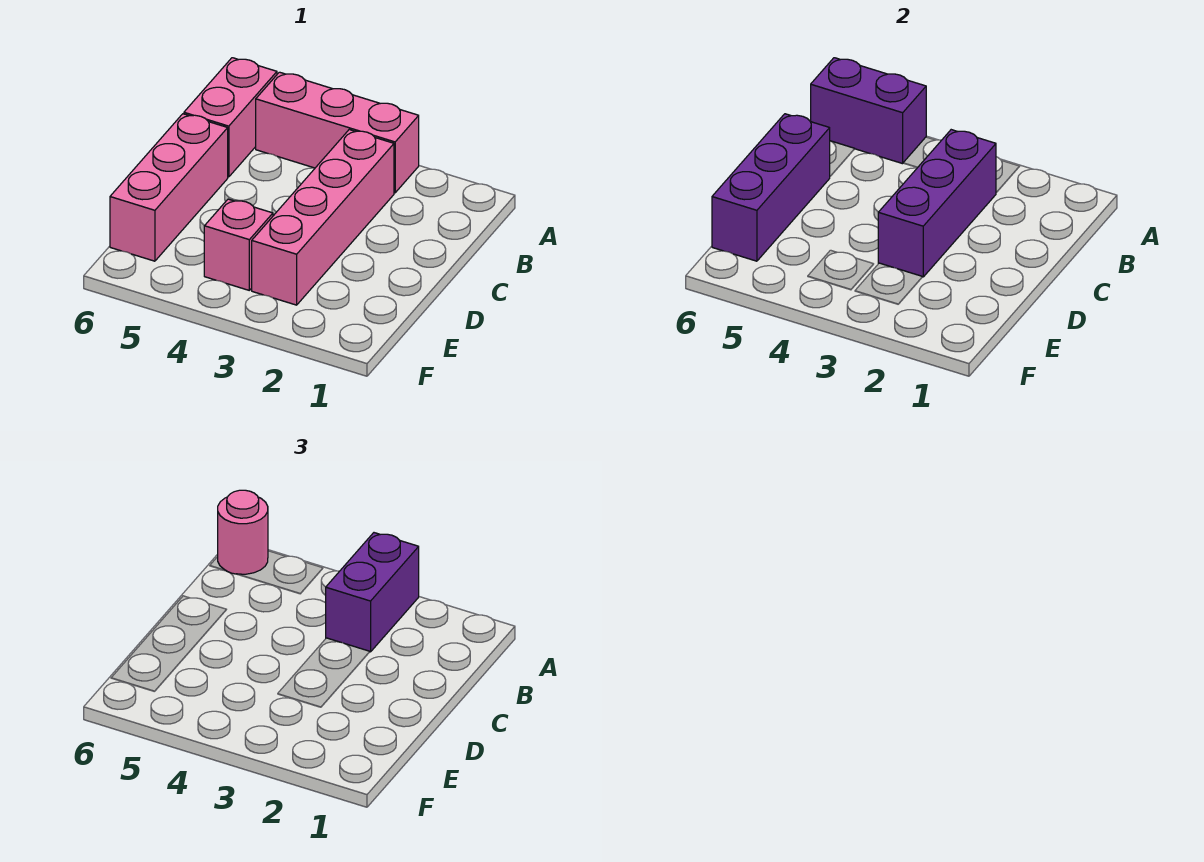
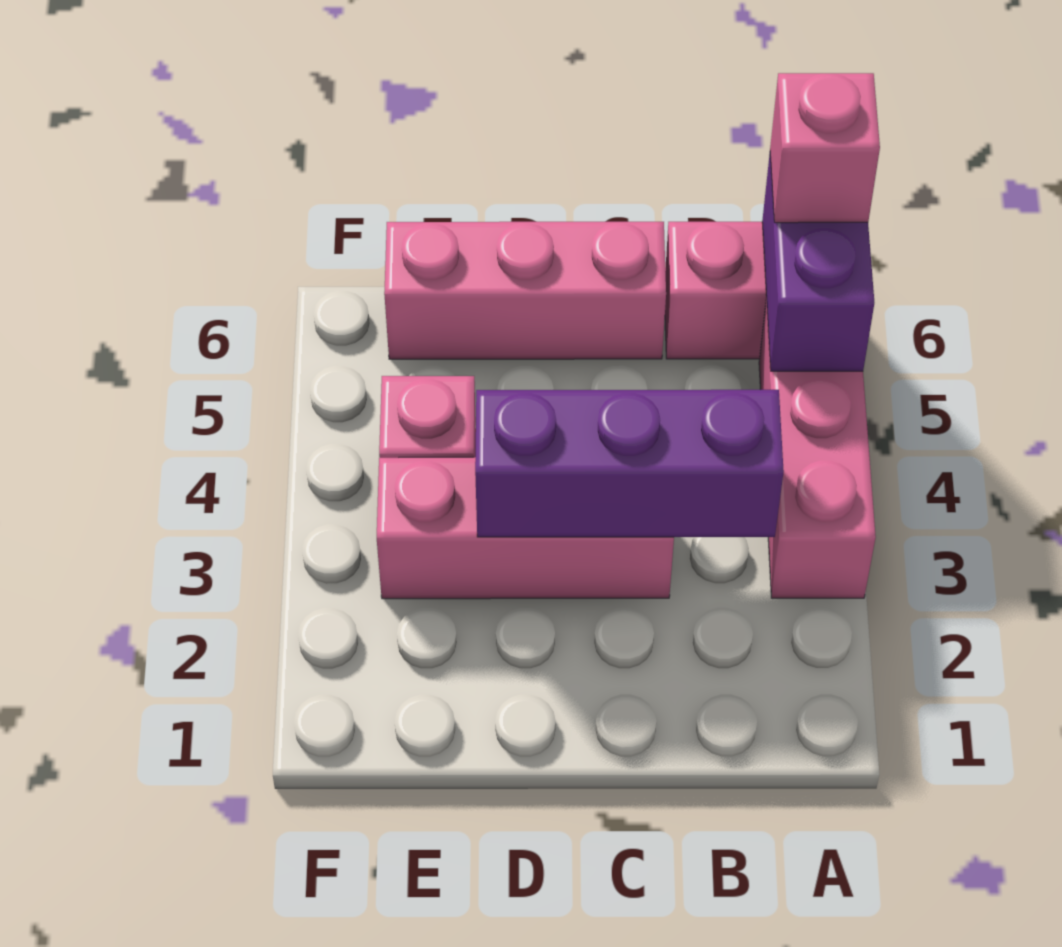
purple brick A3:B3 level 3 -> none
pink round brick A6 level 3 -> pink brick A6 level 3
pink brick B3:E3 level 1 -> pink brick C3:E3 level 1
purple brick C6:E6 level 2 -> none

